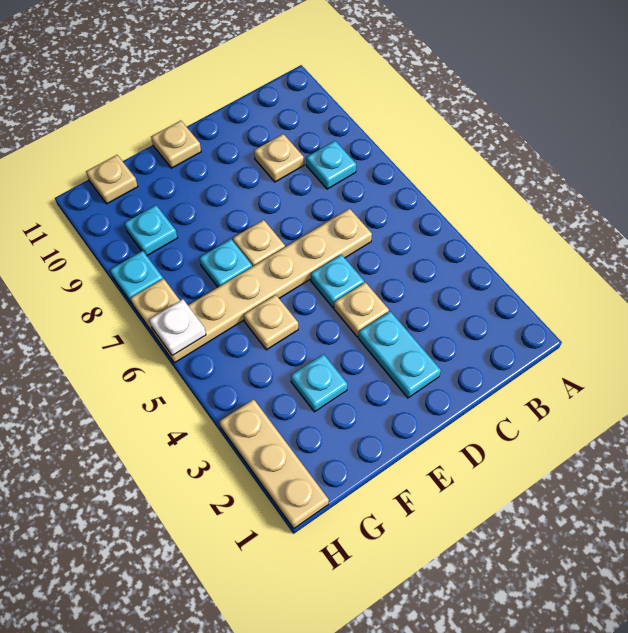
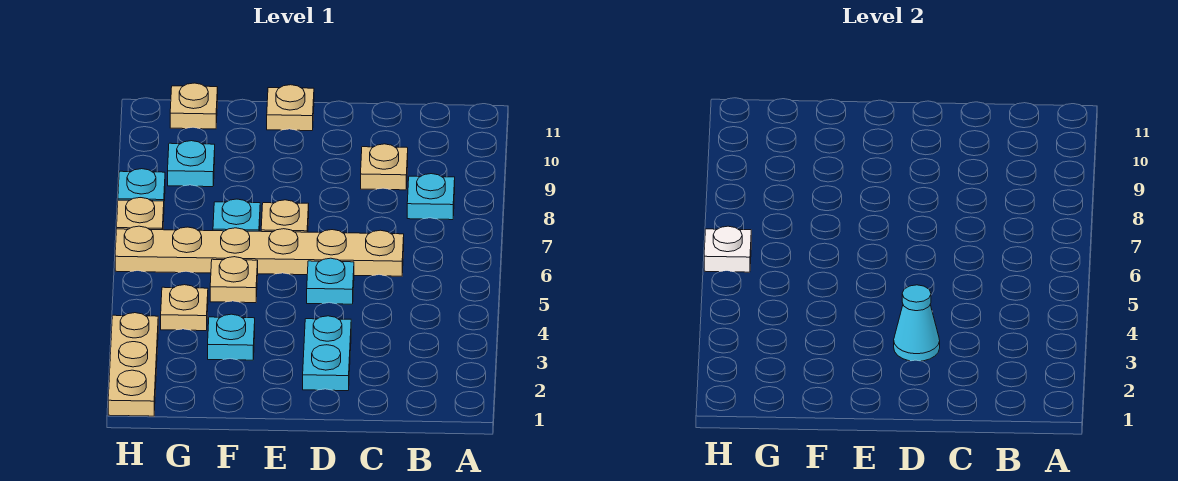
none -> cyan cone D3 level 2
tan plate D4 level 1 -> tan plate G4 level 1

